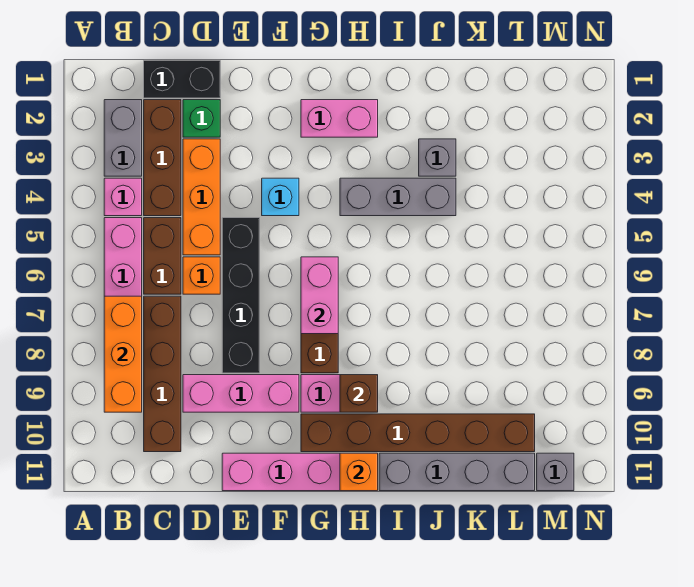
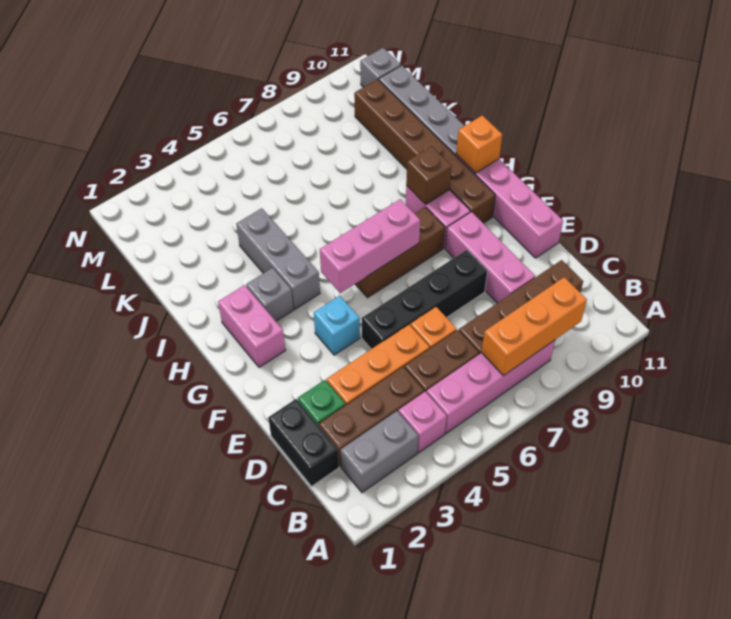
pink brick G6:G7 level 2 -> pink brick G5:G7 level 2
grey brick J3 level 1 -> grey brick H3 level 1

